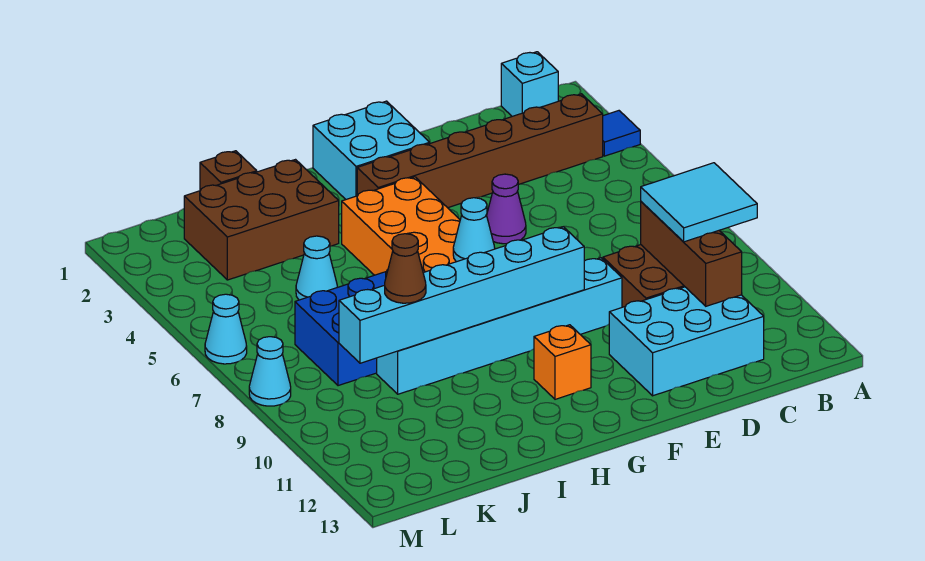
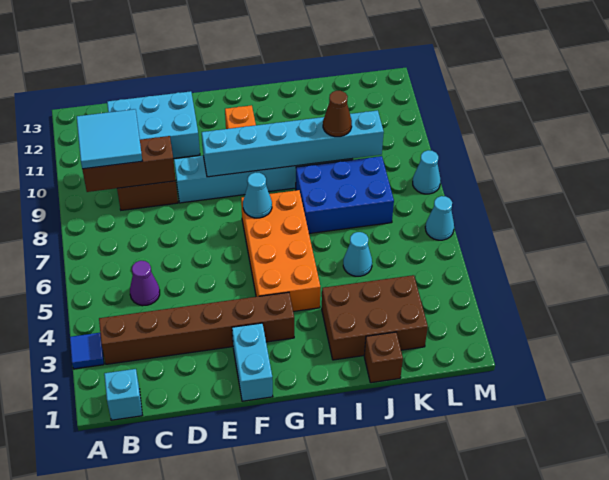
brown brick C9:C11 level 2 -> brown brick B9:D9 level 2
purple cone E5 level 1 -> purple cone C5 level 1
cyan brick F1:G2 level 1 -> cyan brick F1:F2 level 1

